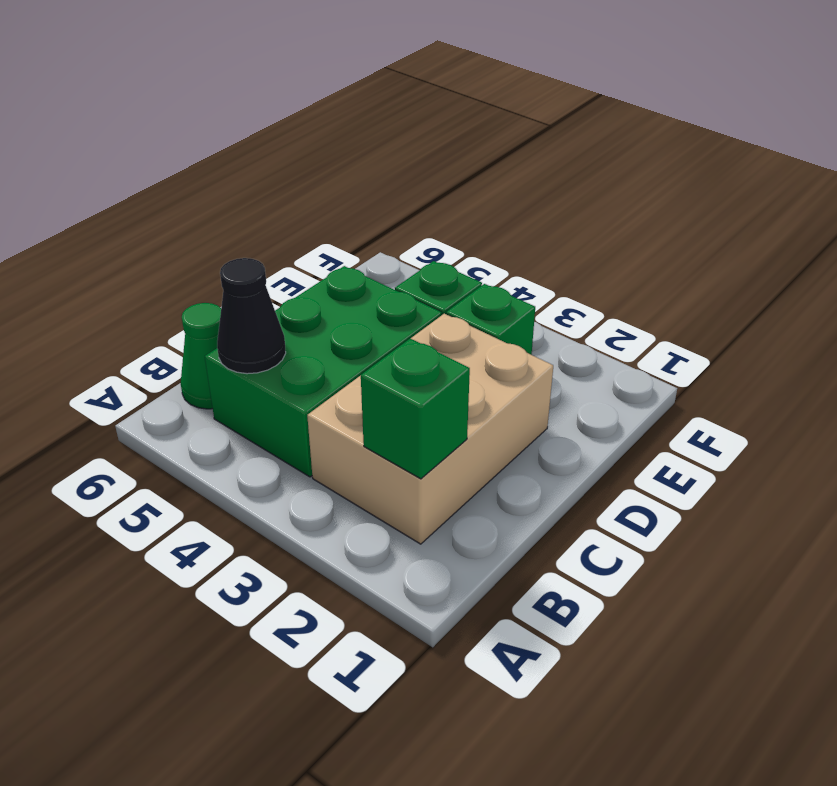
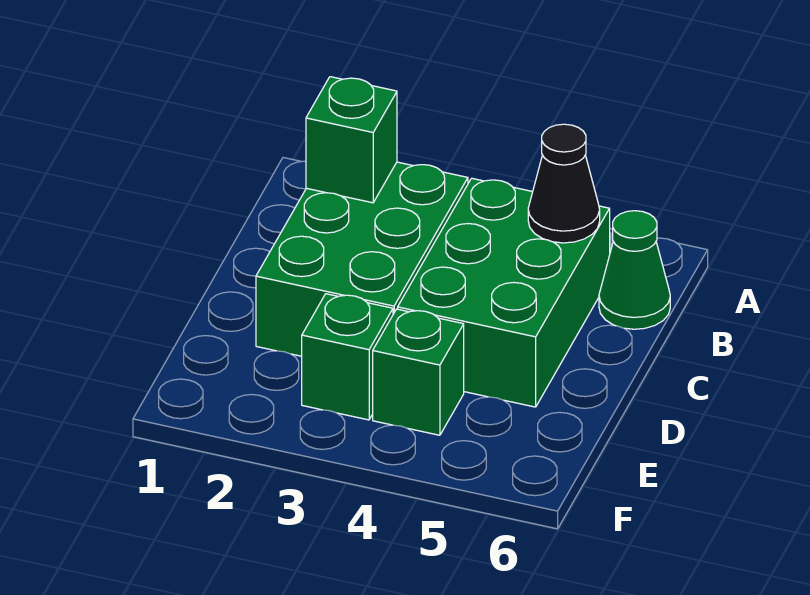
tan brick B2:D3 level 1 -> green brick B2:D3 level 1

